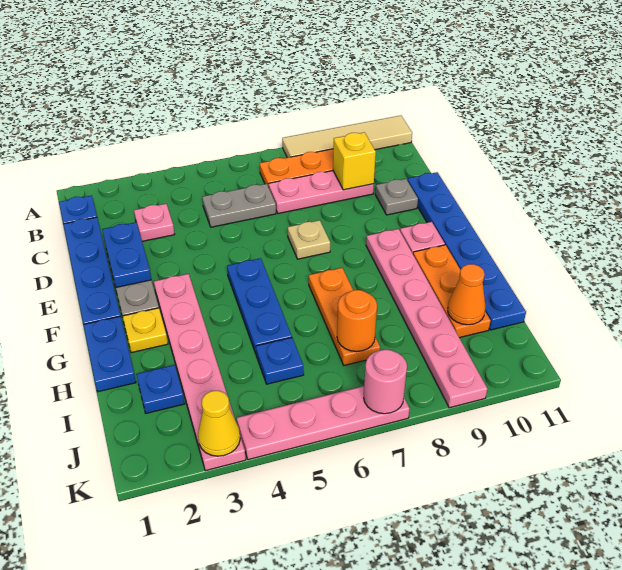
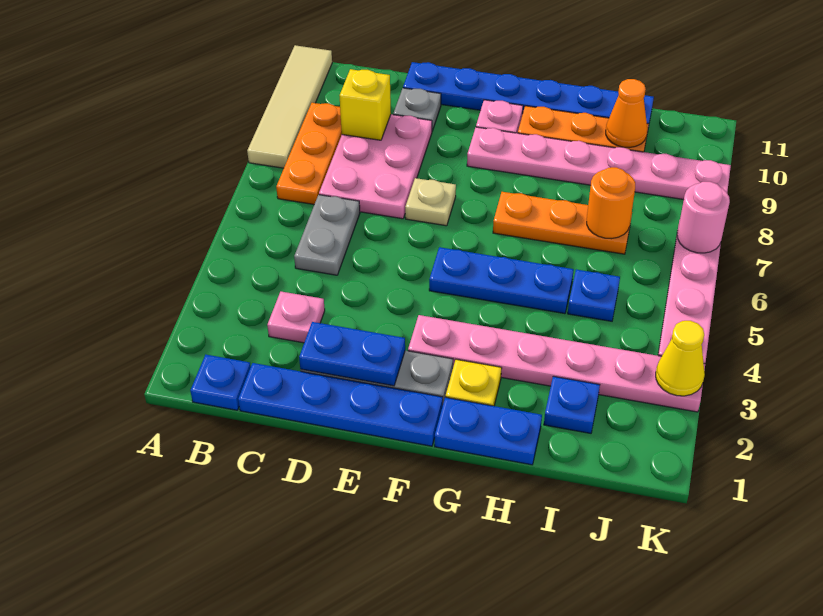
pink plate C7:C9 level 1 -> pink plate C7:D9 level 1

